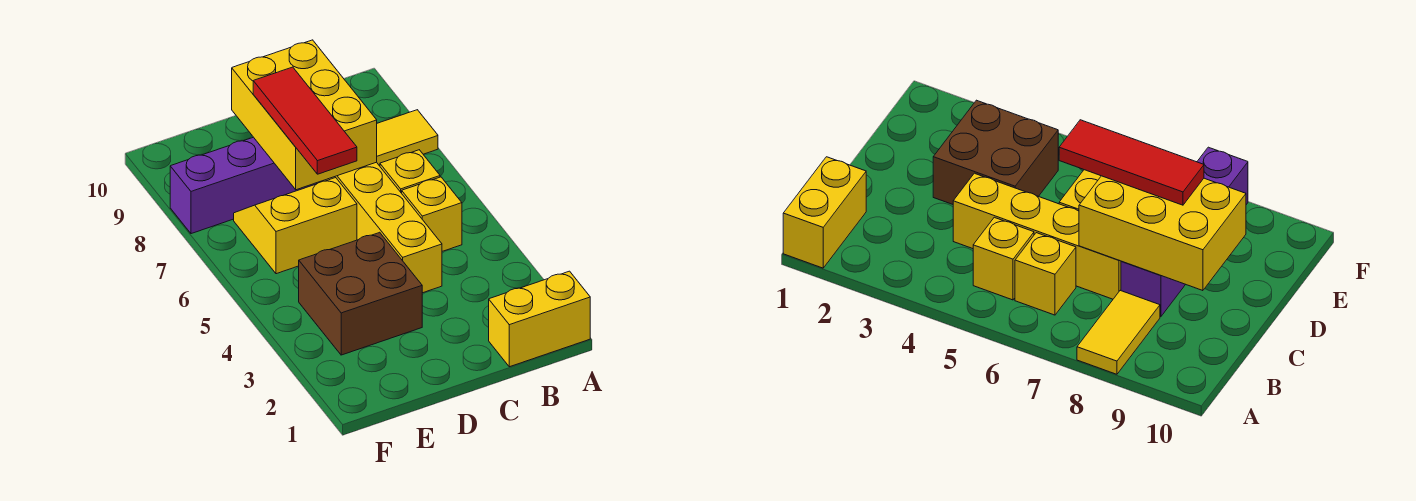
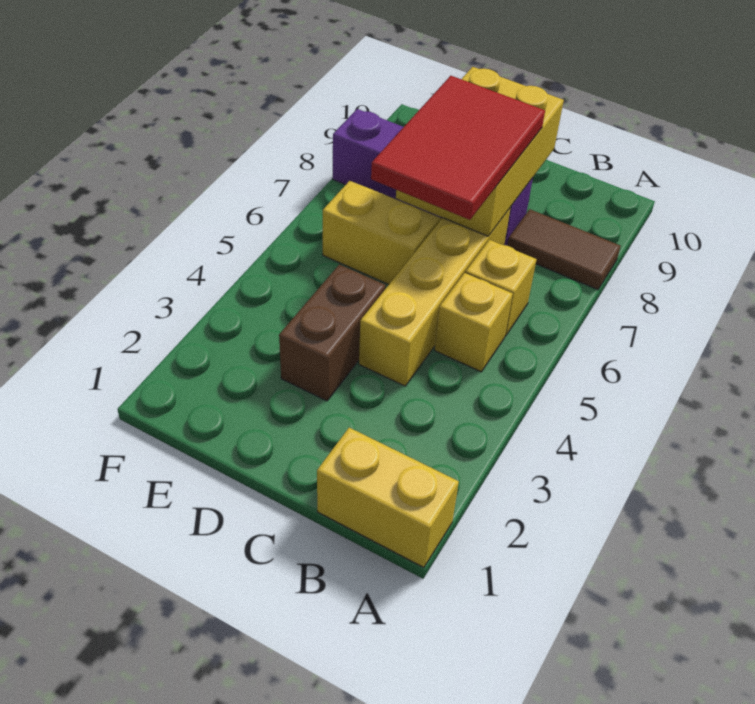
yellow tile A8:B8 level 1 -> brown tile A8:B8 level 1
brown brick D3:E4 level 1 -> brown brick D3:D4 level 1
red tile D6:D8 level 3 -> red tile C6:D8 level 3

